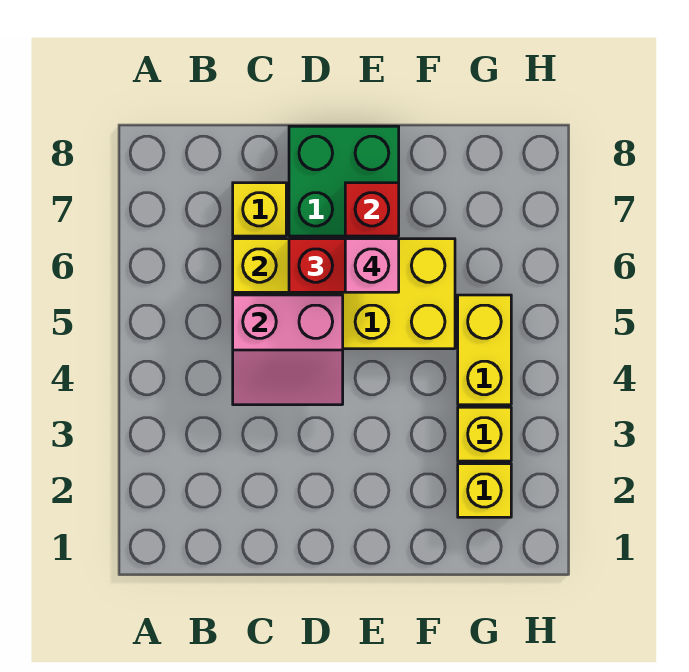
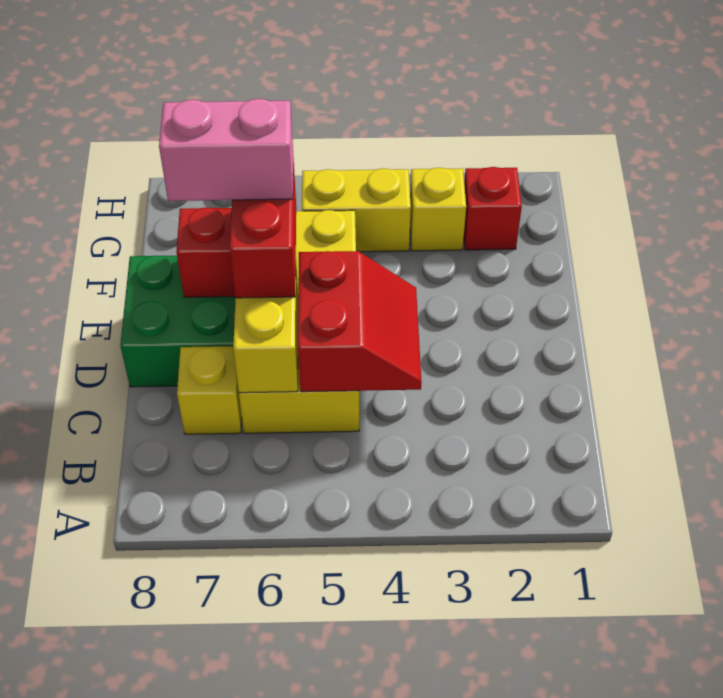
pink slope C4:D5 level 2 top 5 -> red slope C4:D5 level 2 top 5
pink brick E6 level 4 -> pink brick E6:E7 level 4
yellow brick G2 level 1 -> red brick G2 level 1

